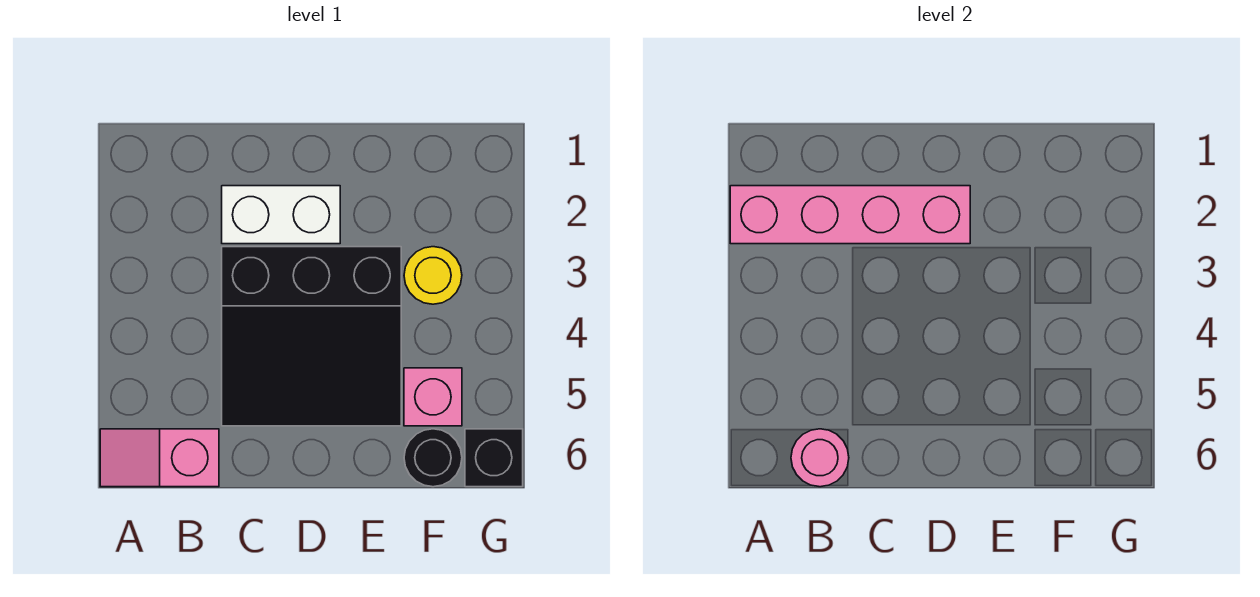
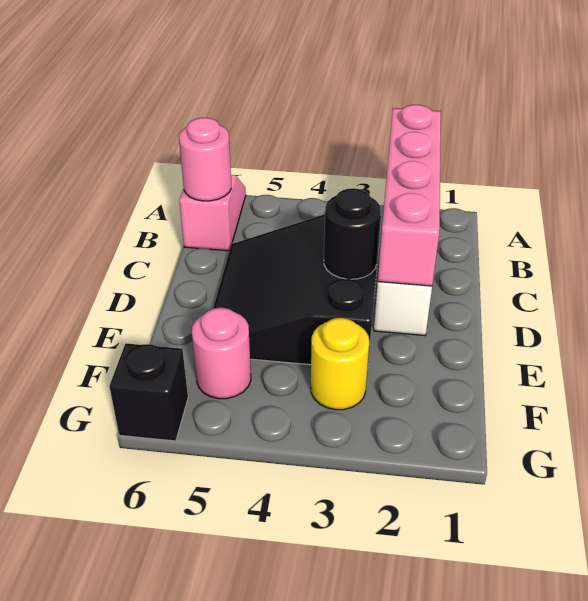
pink brick F5 level 1 -> pink round brick F5 level 1
black round brick F6 level 1 -> black round brick D3 level 2

